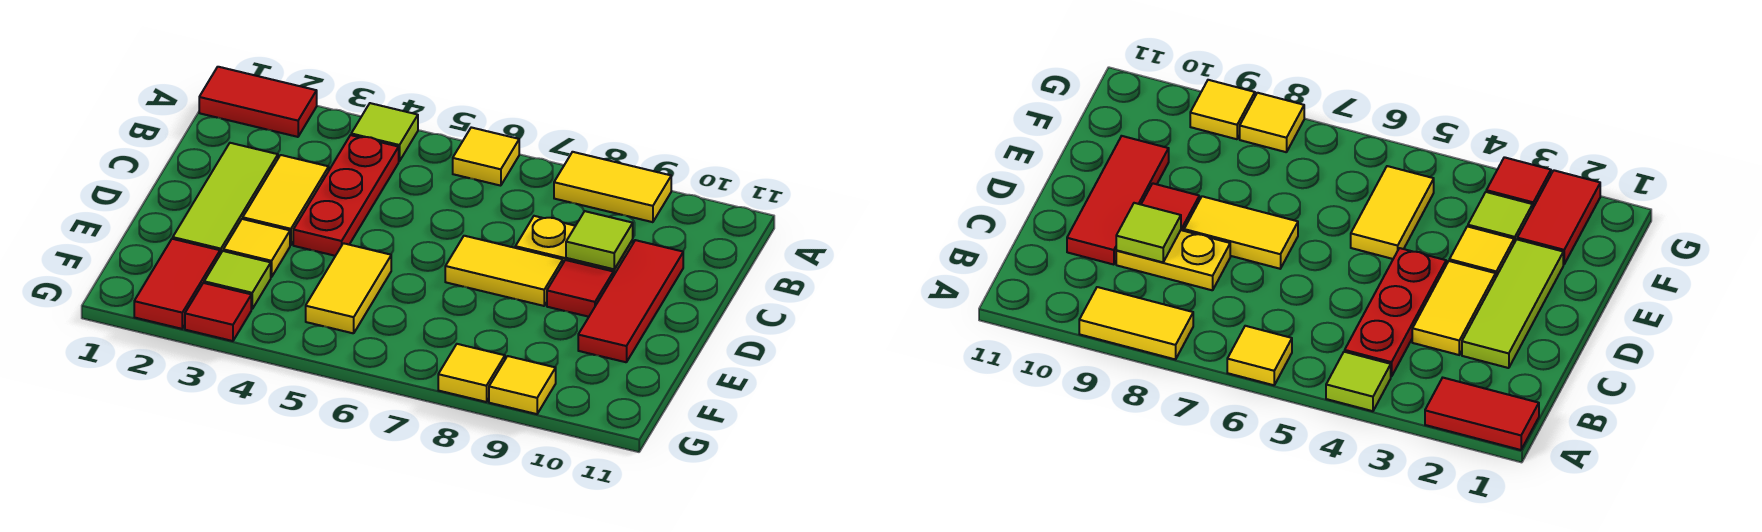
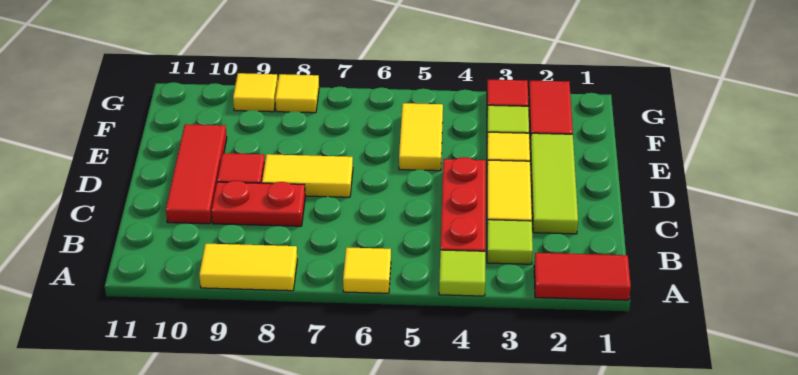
yellow plate C8:C9 level 1 -> red plate C8:C9 level 1
lime tile C9 level 2 -> lime tile B3 level 1

